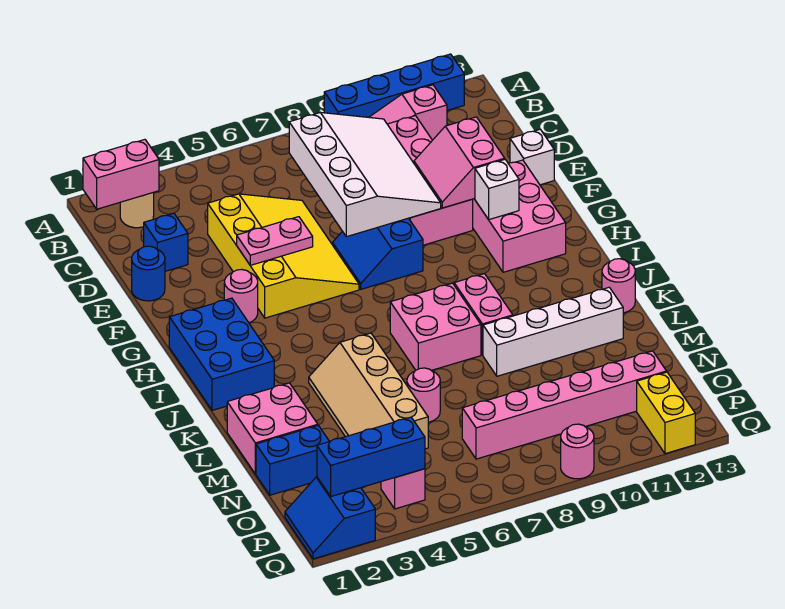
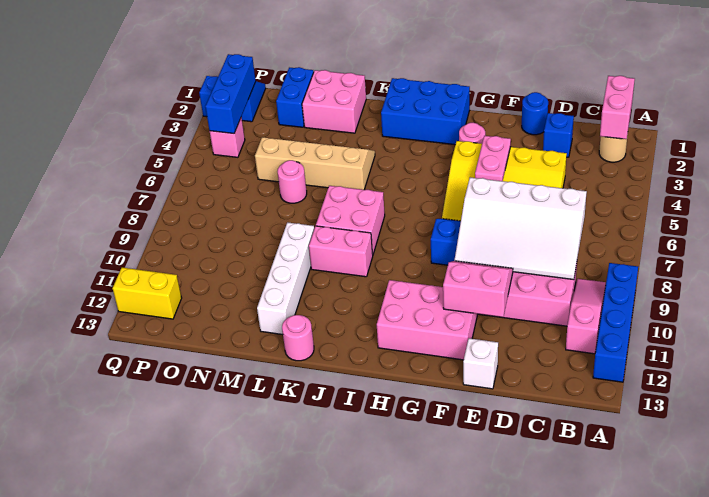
white brick G11 level 2 -> none
pink brick O7:O12 level 1 -> none
pink round brick Q9 level 1 -> none

